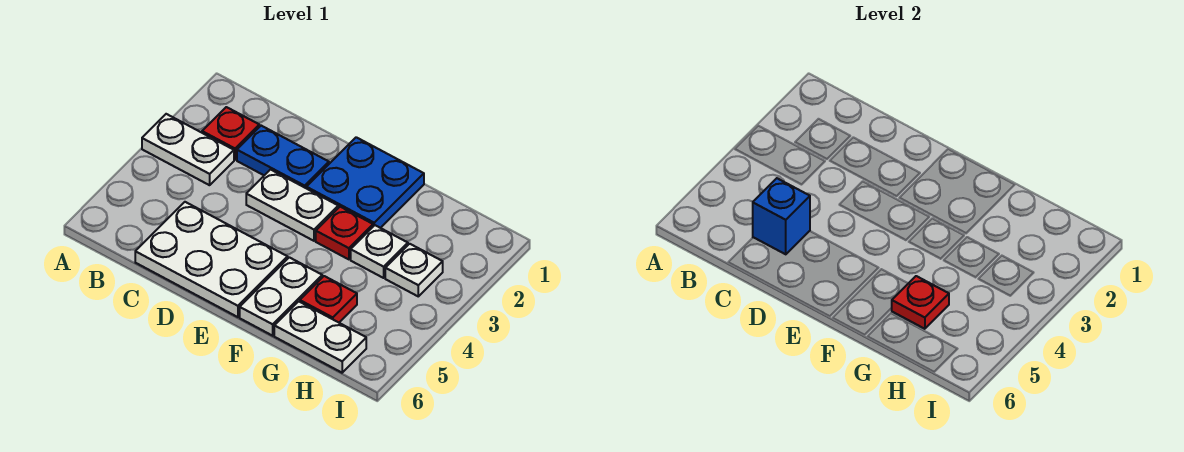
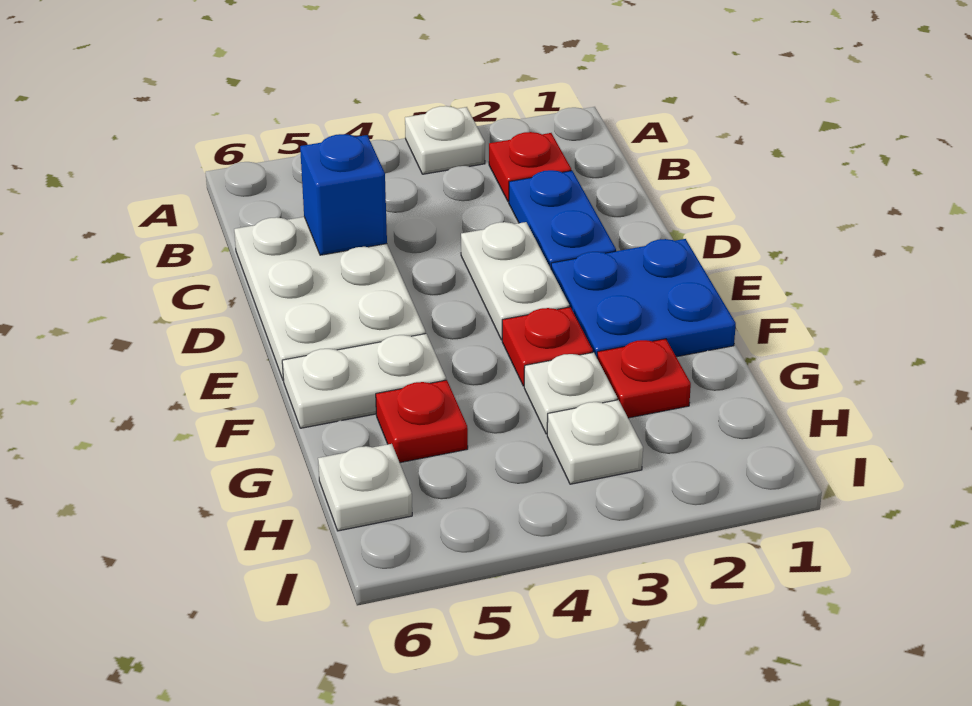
white plate A3:B3 level 1 -> white plate A3 level 1
red plate G5 level 2 -> red plate G2 level 1
white plate G6:H6 level 1 -> white plate H6 level 1

